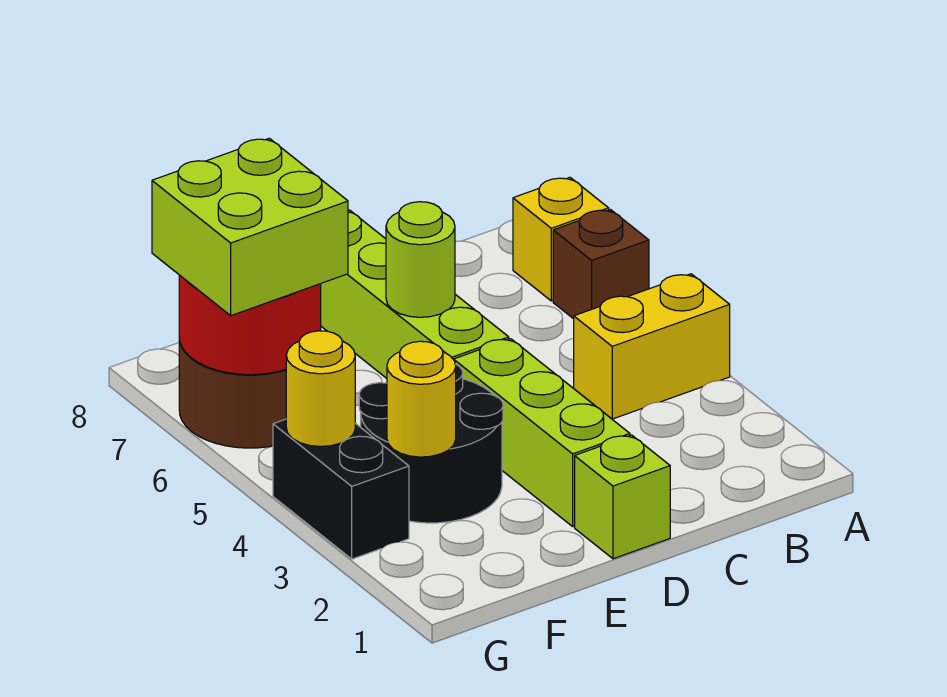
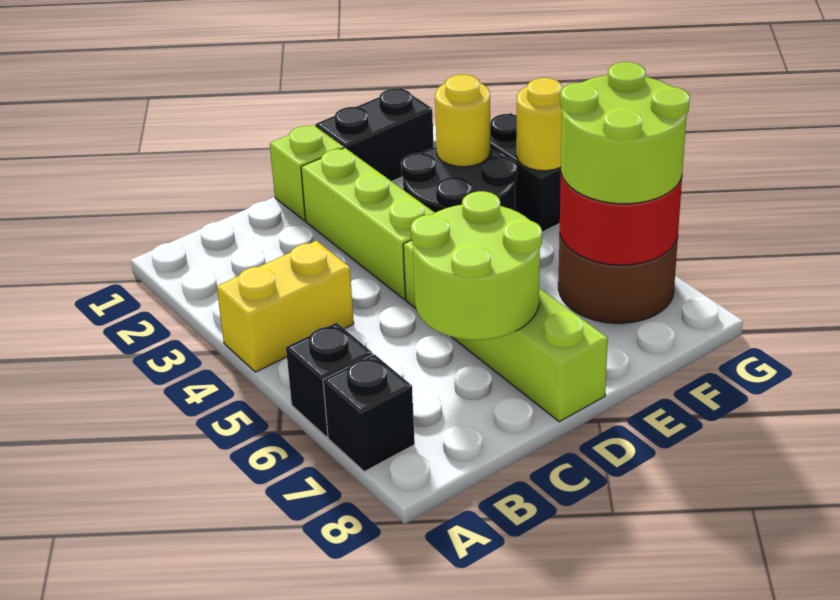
brown brick A6 level 1 -> black brick A6 level 1
yellow brick A7 level 1 -> black brick A7 level 1
lime round brick D6 level 2 -> lime round brick C6:D7 level 2
none -> black brick E1:F1 level 1
lime brick F6:G7 level 3 -> lime round brick F6:G7 level 3

